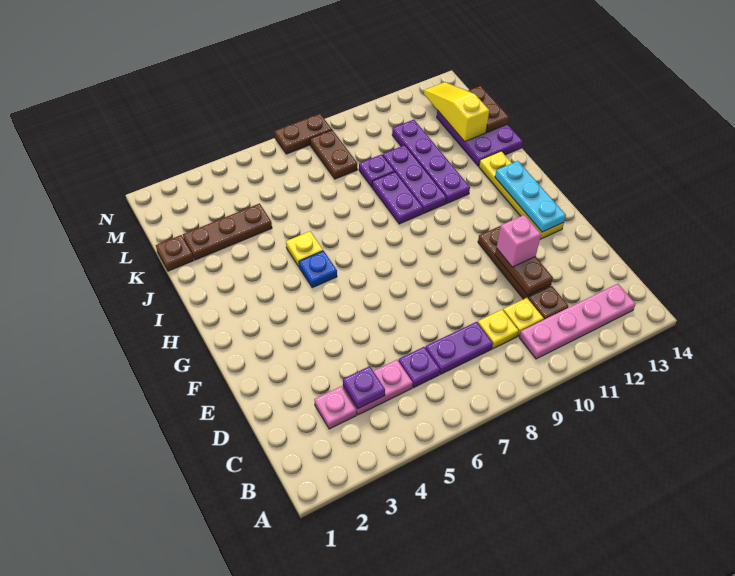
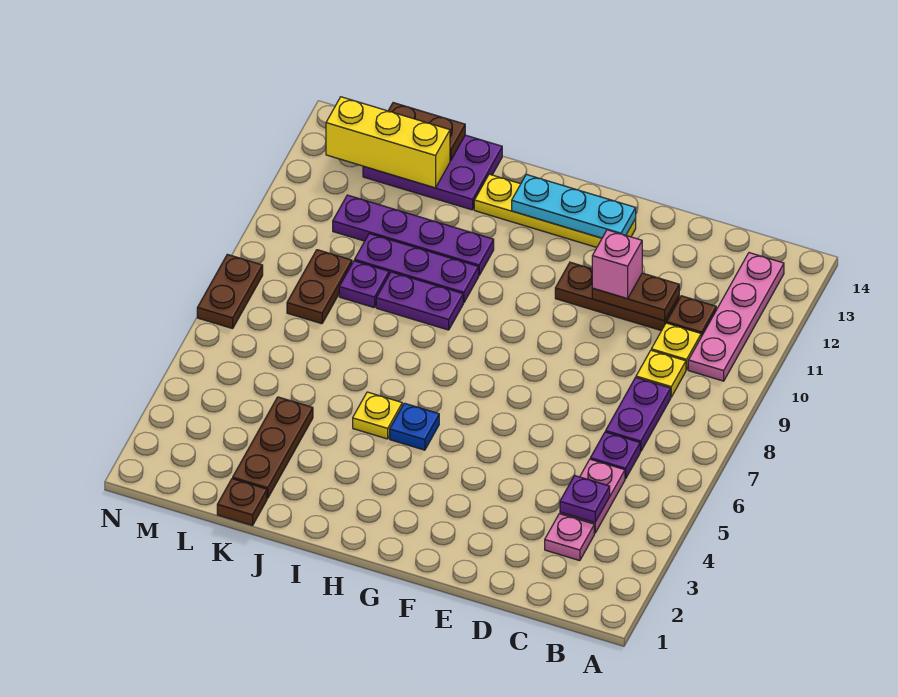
yellow slope K13:M13 level 2 top K -> yellow brick K13:M13 level 2
brown plate L8:M8 level 1 -> brown plate L8:L9 level 1

